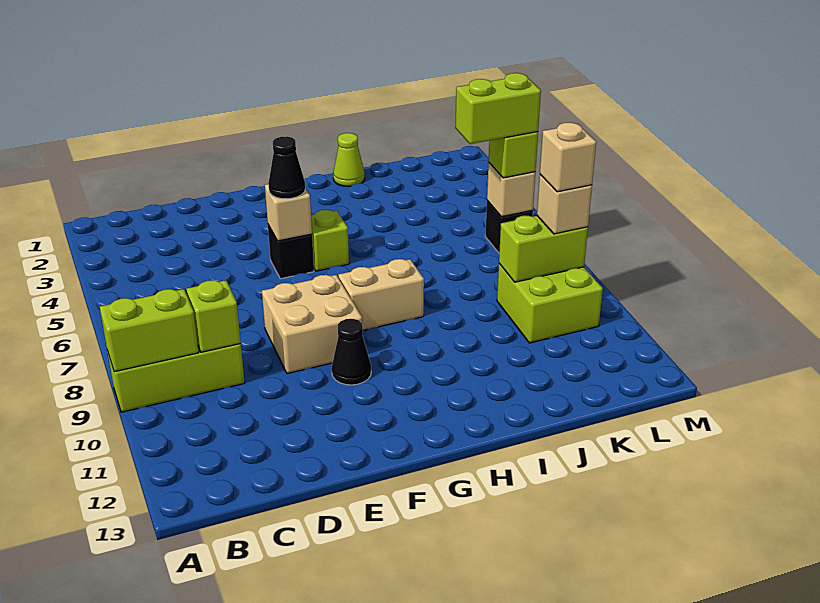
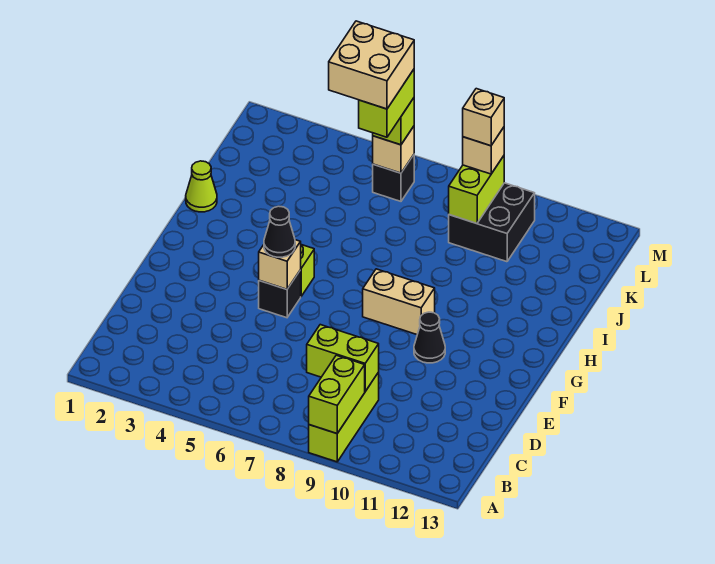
lime brick C9 level 2 -> lime brick C8:C9 level 2
tan brick E8:F9 level 1 -> tan brick K5:L6 level 5
tan brick G8:H8 level 1 -> tan brick G8:G9 level 1
lime brick K9:L10 level 1 -> black brick K9:L10 level 1

